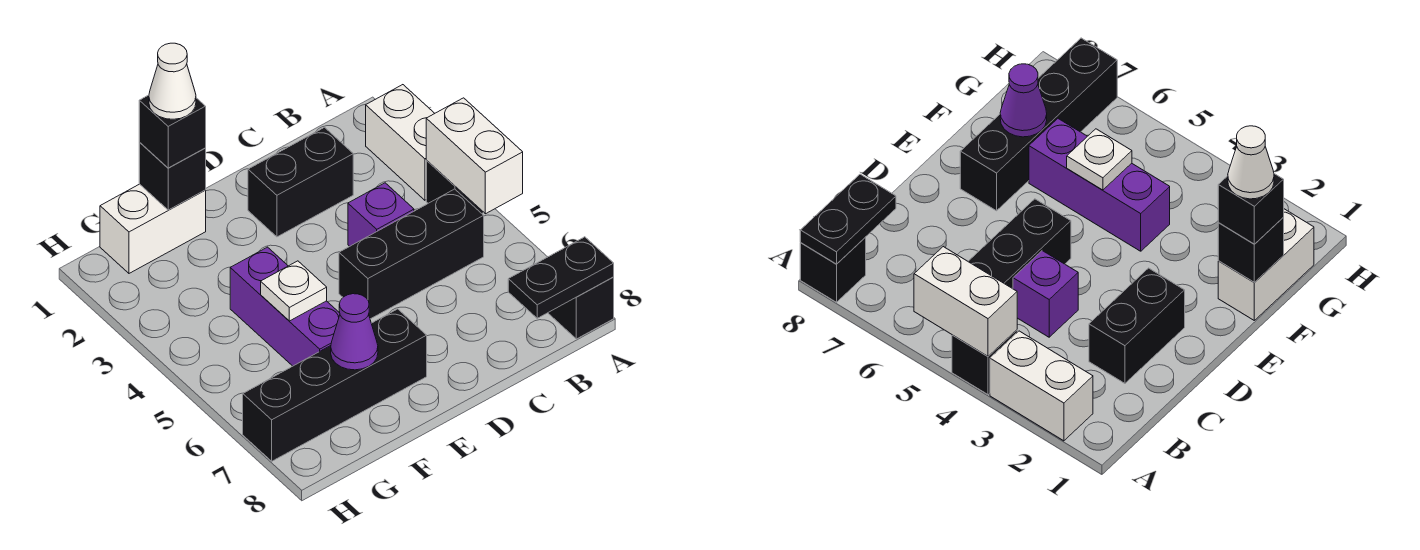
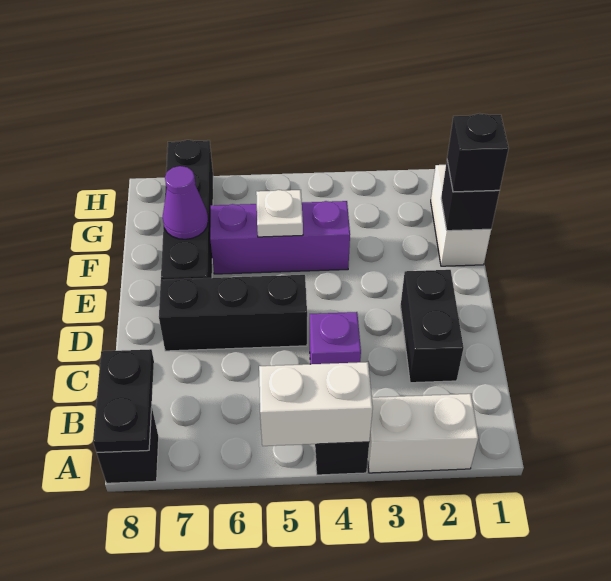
black brick B5:D5 level 1 -> black brick D5:D7 level 1
white cone F1 level 4 -> none

